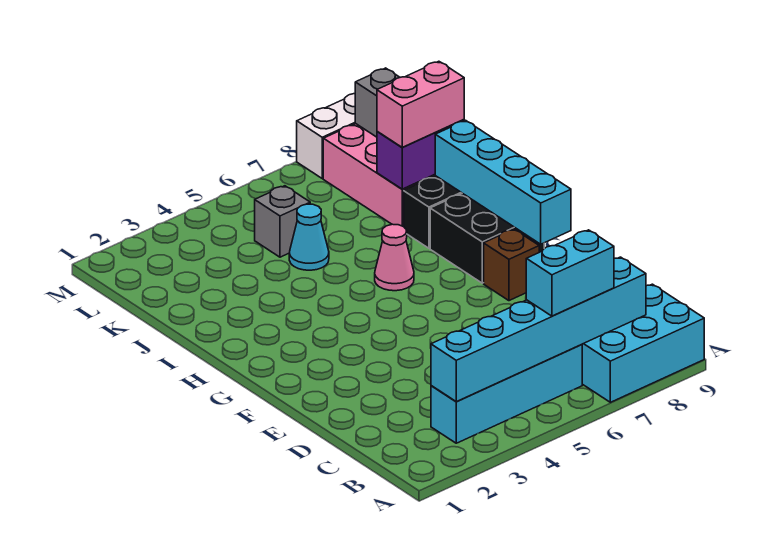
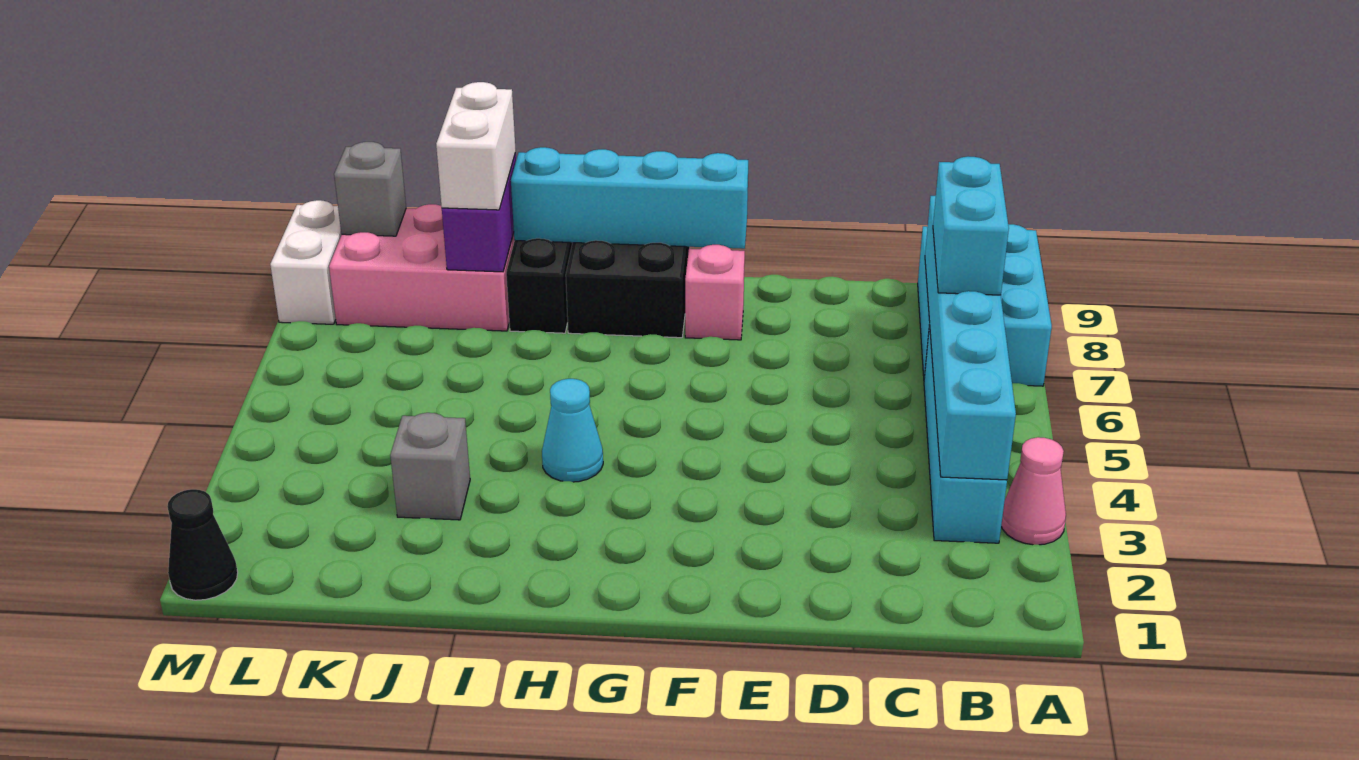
brown brick F8 level 1 -> pink brick F8 level 1
pink cone H6 level 1 -> pink cone A3 level 1
cyan cone J5 level 1 -> cyan cone H4 level 1
pink brick J8:J9 level 3 -> white brick J8:J9 level 3
grey brick K5 level 1 -> grey brick J3 level 1
none -> black cone M1 level 1

